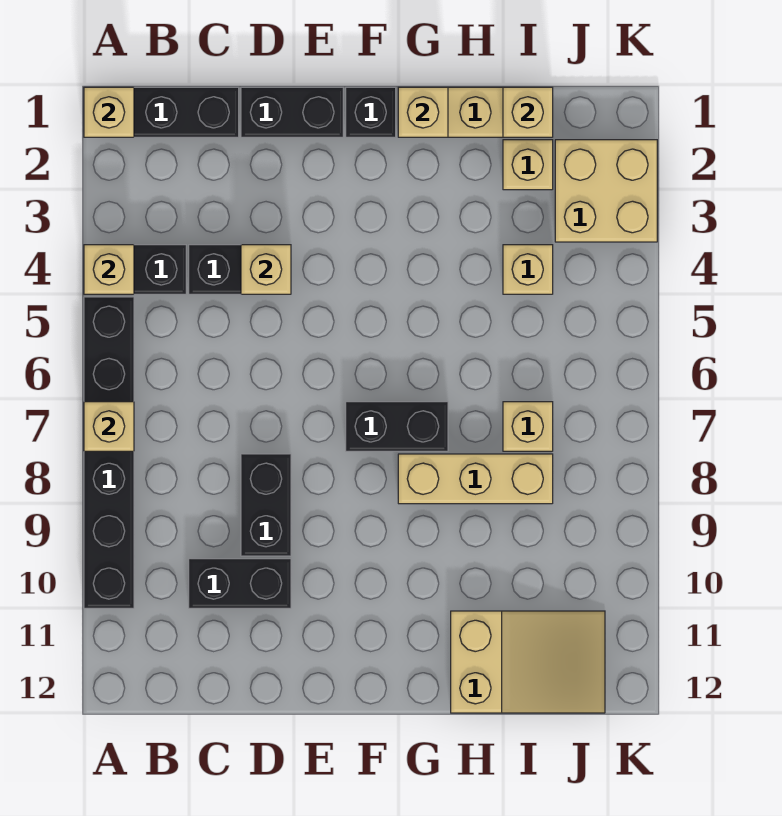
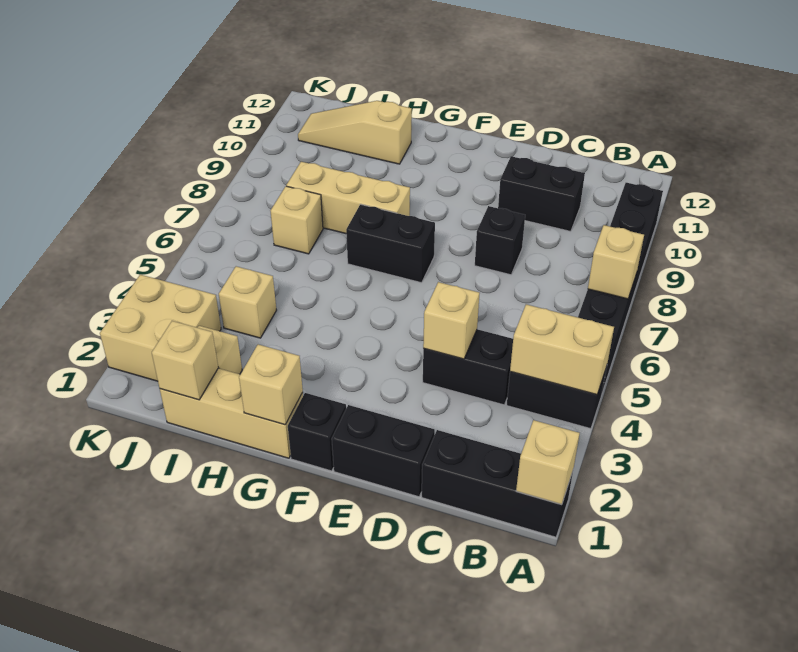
tan brick A4 level 2 -> tan brick A4:B4 level 2
black brick D8:D9 level 1 -> black brick D8 level 1
tan slope H11:J12 level 1 top H -> tan slope H11:J11 level 1 top H

